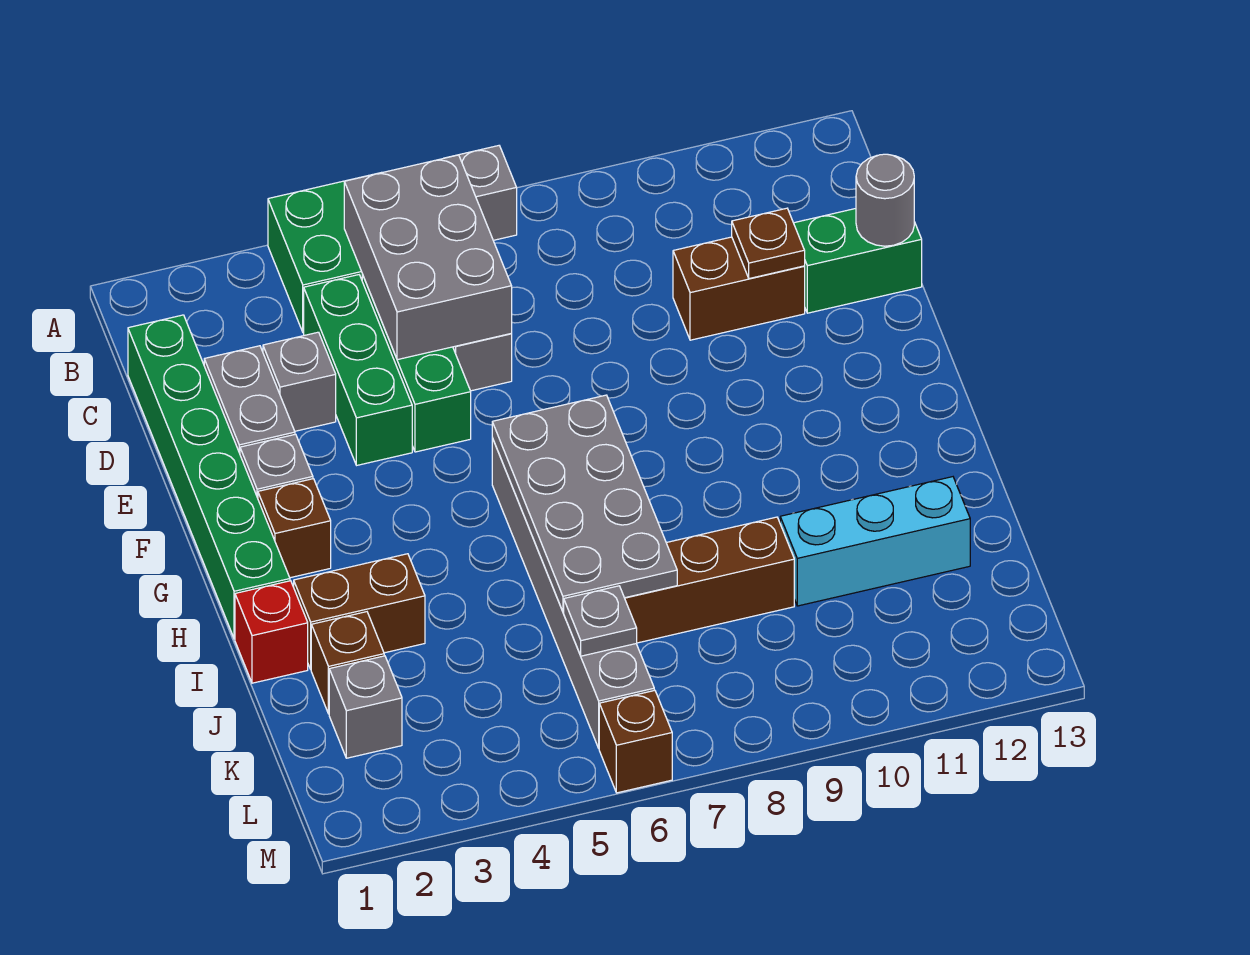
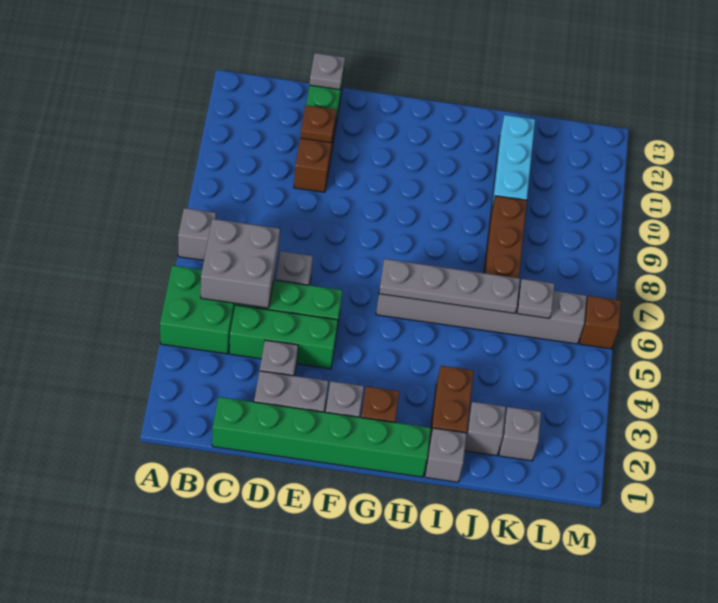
grey brick B5:D6 level 2 -> grey brick B5:C6 level 2
grey round brick D13 level 2 -> grey plate D13 level 2
grey plate G6:J7 level 2 -> grey plate G6:J6 level 2
red brick I1 level 1 -> grey brick I1 level 1
brown brick J2 level 1 -> grey brick J2 level 1

